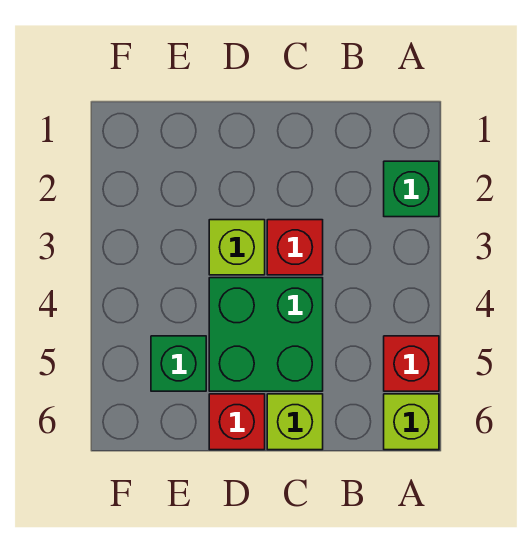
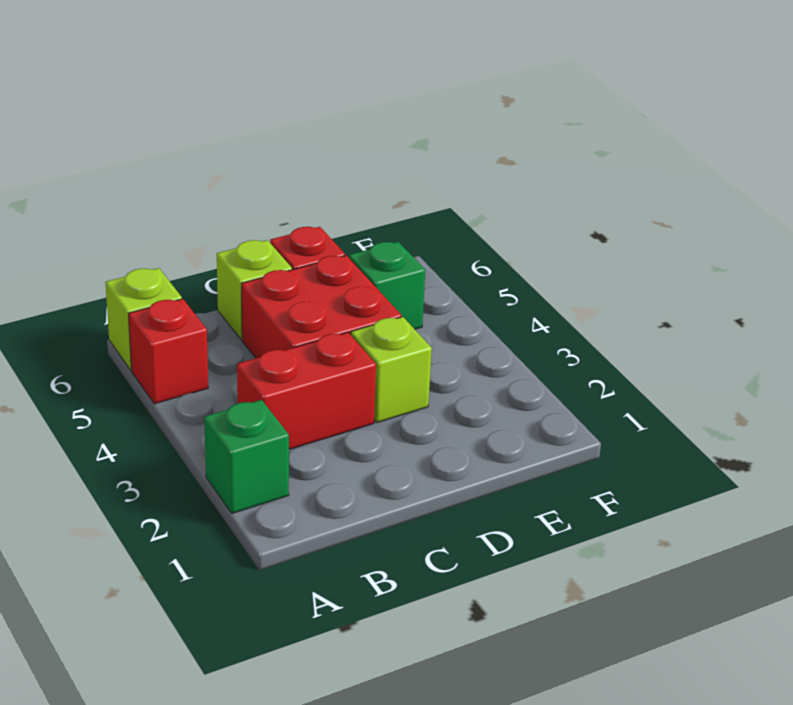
red brick C3 level 1 -> red brick B3:C3 level 1
green brick C4:D5 level 1 -> red brick C4:D5 level 1

